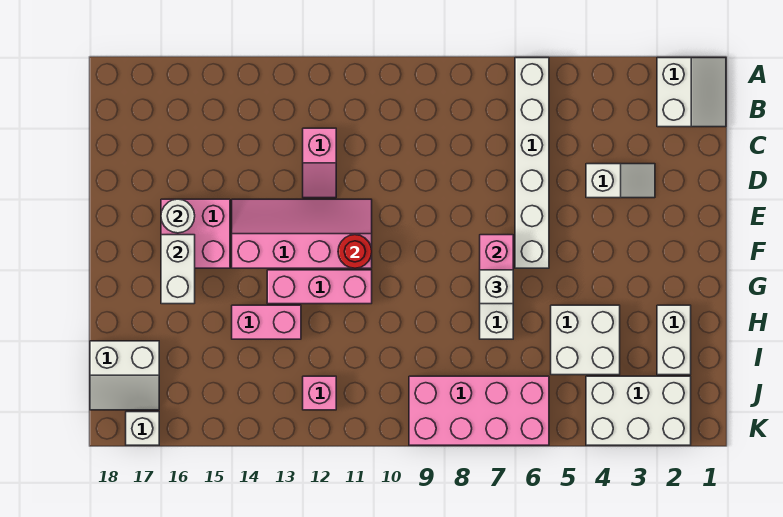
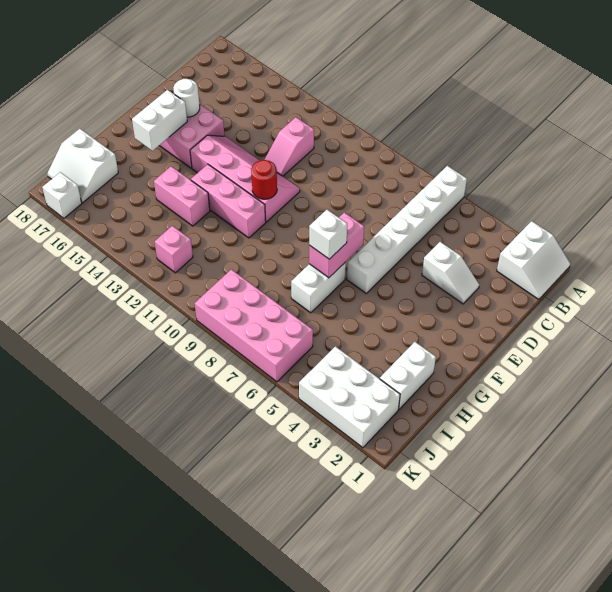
white brick H4:I5 level 1 -> none

